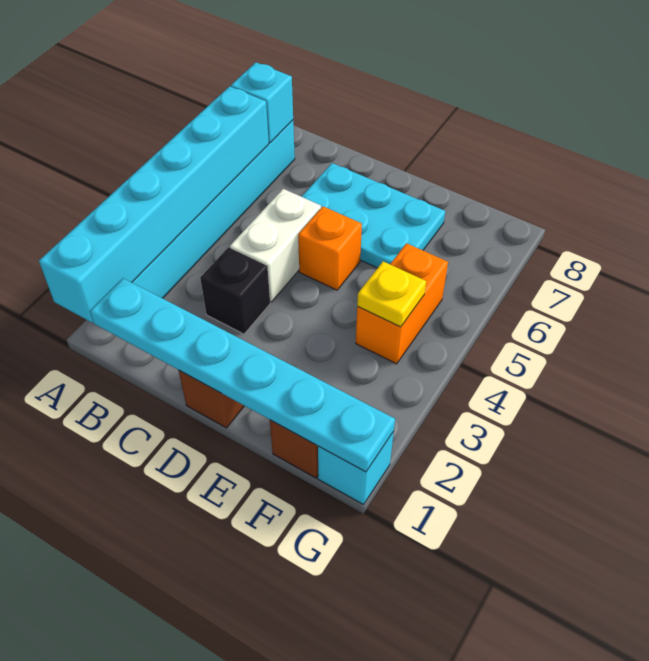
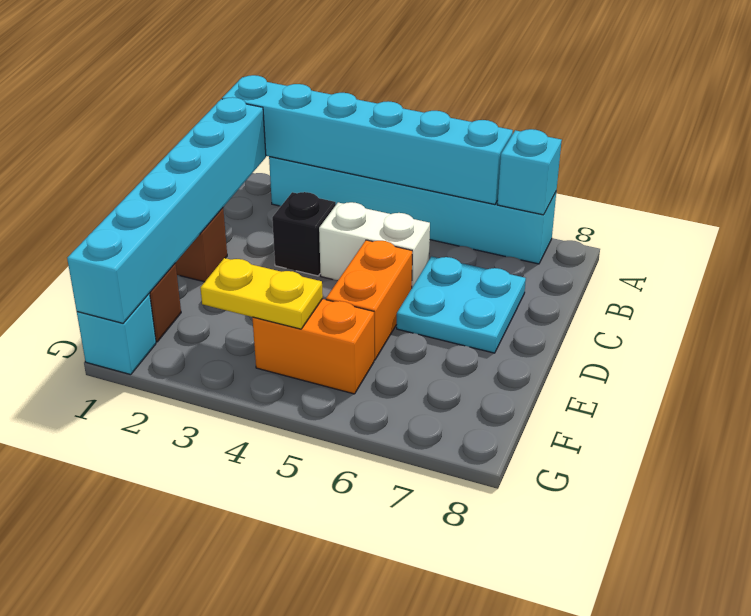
cyan plate B1:G1 level 2 -> cyan brick B1:G1 level 2
cyan plate C6:E7 level 1 -> cyan plate C6:D7 level 1
orange brick D5 level 1 -> orange brick D5:E5 level 1
yellow plate F4 level 2 -> yellow plate F3:F4 level 2

